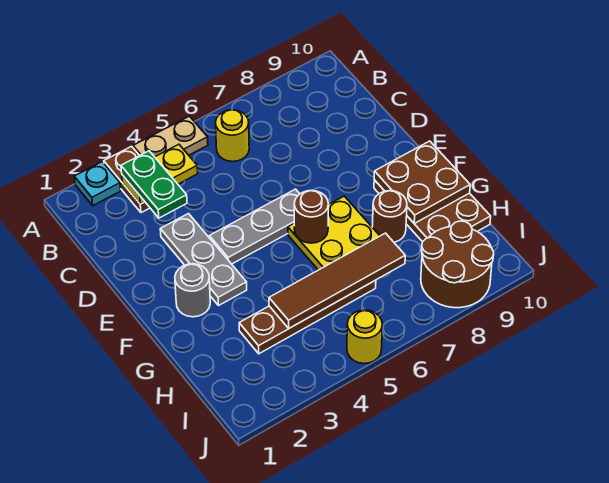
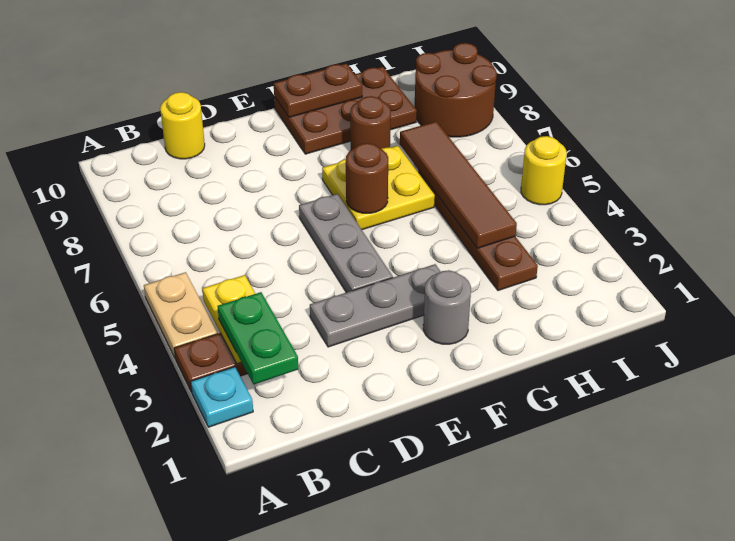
green plate B3:C3 level 3 -> green plate B2:B3 level 3
yellow round brick B6 level 1 -> yellow round brick C10 level 1
brown plate F9:G10 level 2 -> brown plate F10:G10 level 2

